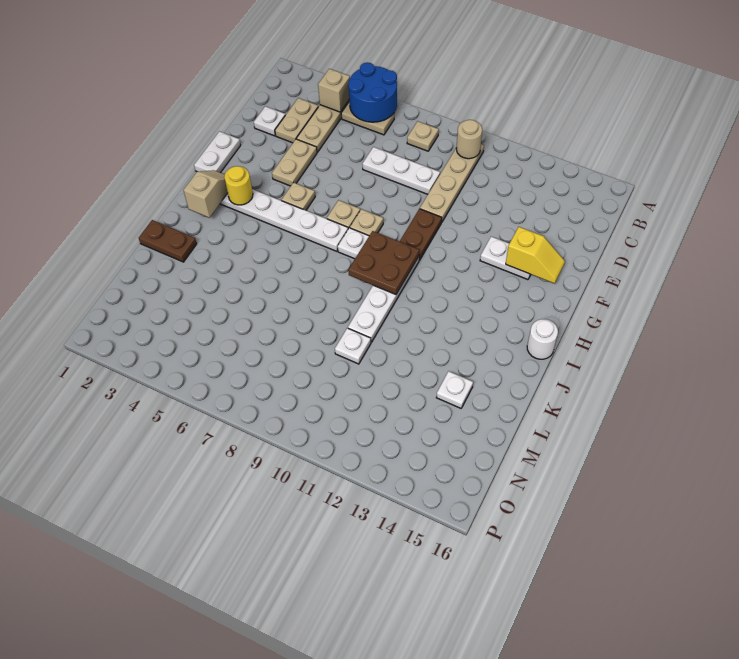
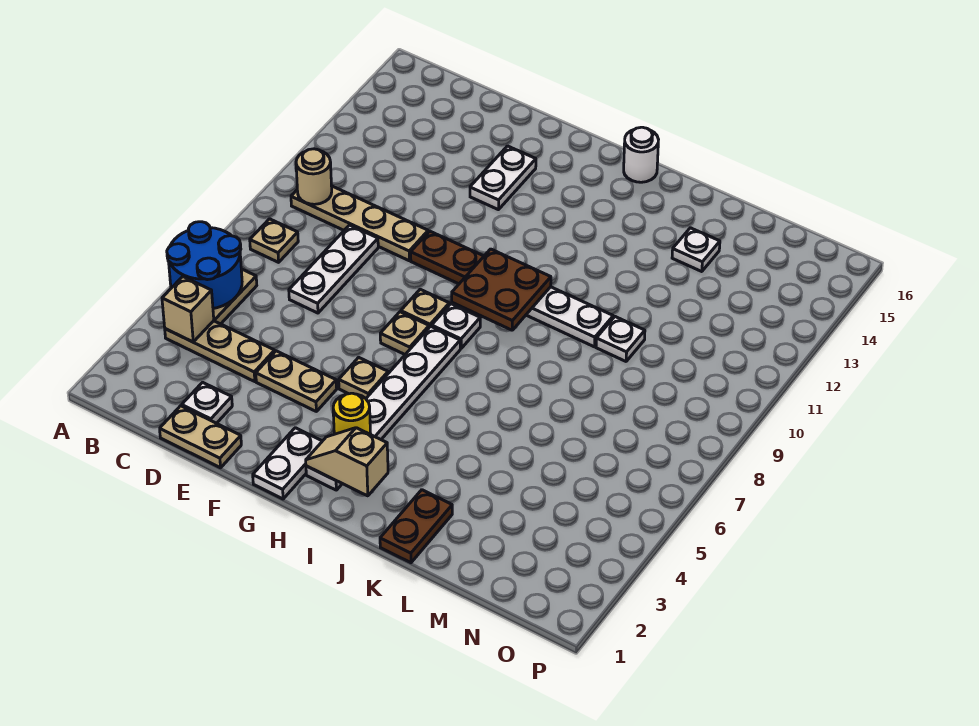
tan plate C3:D3 level 1 -> tan plate D1:E1 level 1
white plate F1:G1 level 1 -> white plate G1:G2 level 1
yellow slope F14:F15 level 2 top 14 -> none

